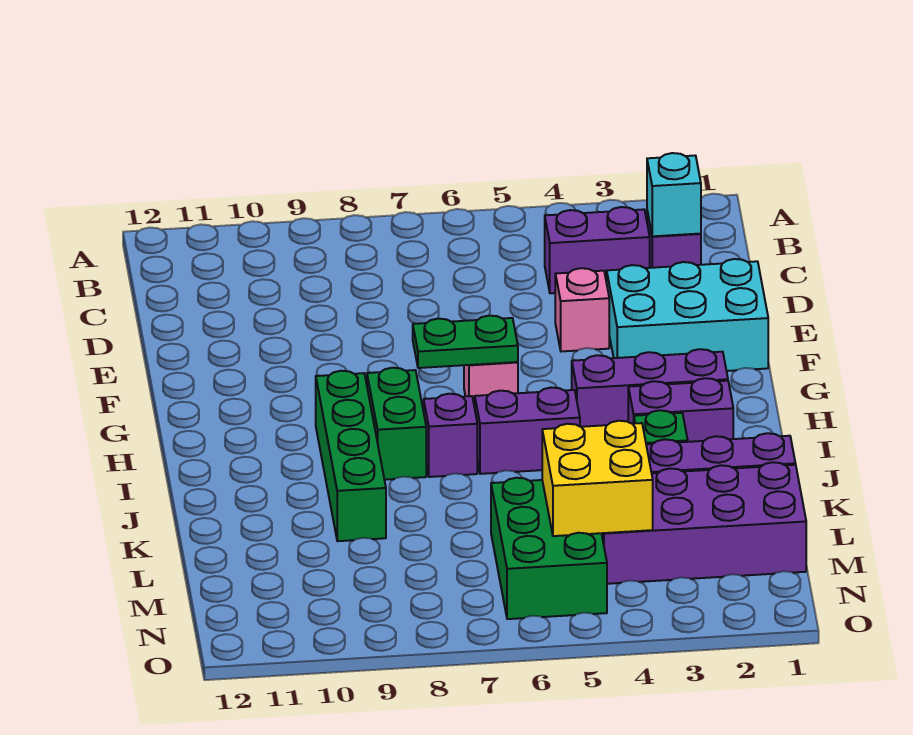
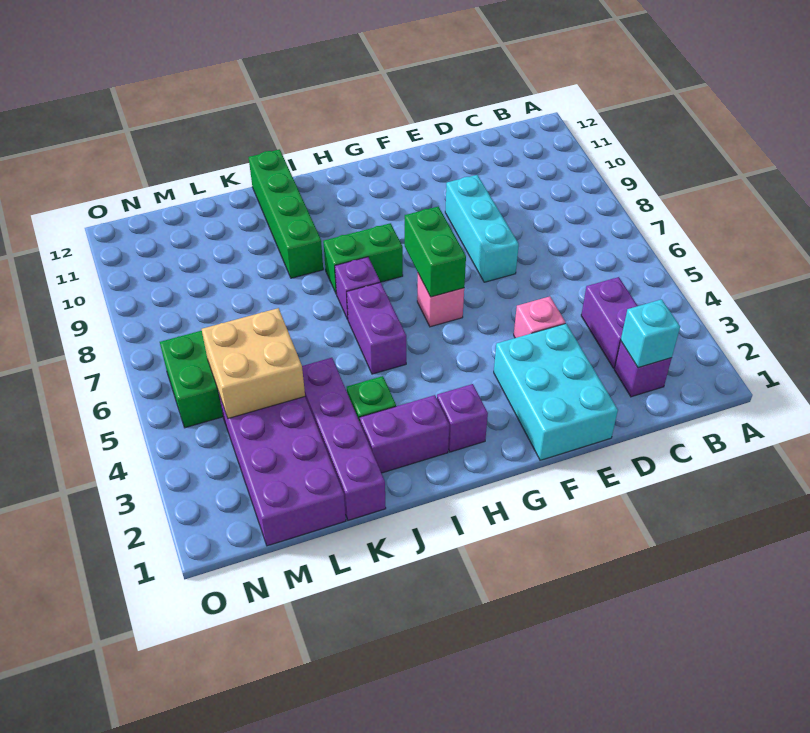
none -> cyan brick E7:E9 level 1
green plate G6:G7 level 2 -> green brick G6:G7 level 2
purple brick H2:H4 level 1 -> purple brick H2 level 1
green brick H9:K9 level 1 -> green brick J9:J12 level 1
purple brick I2:I3 level 1 -> purple brick I2:J2 level 1
yellow brick L4:M5 level 2 -> tan brick L4:M5 level 2

